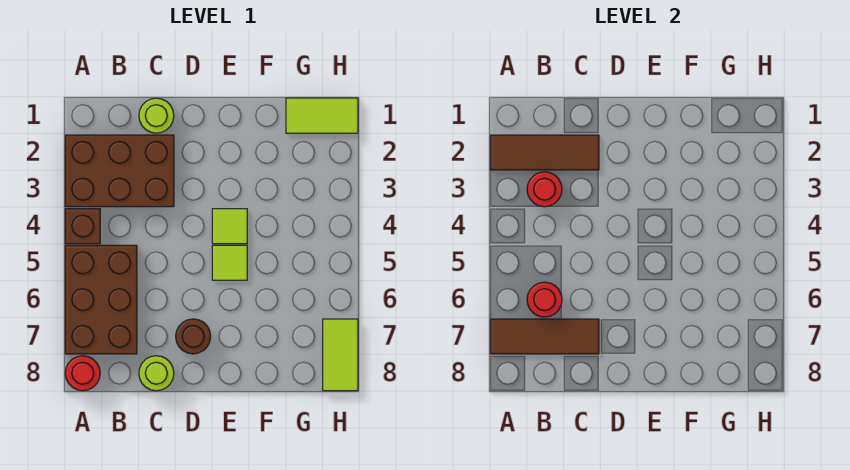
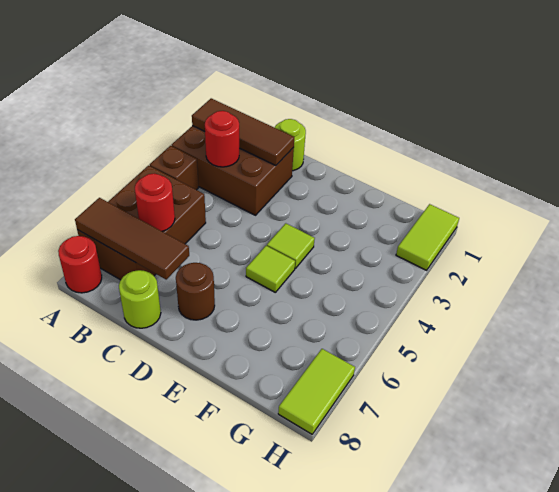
lime tile G1:H1 level 1 -> lime tile H1:H2 level 1

